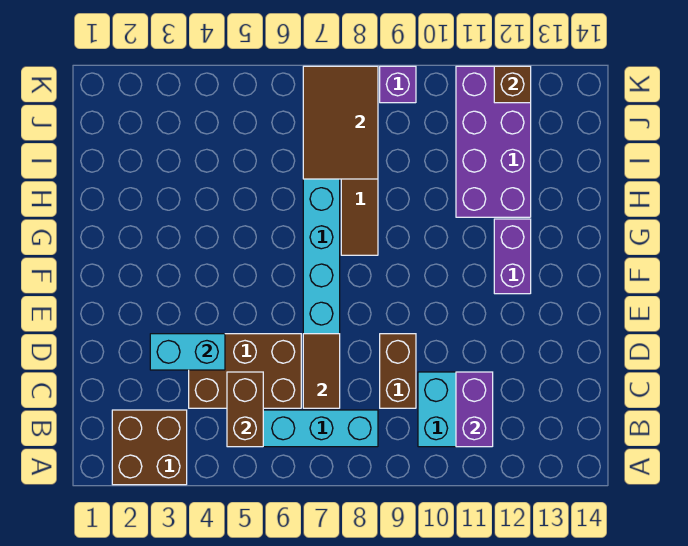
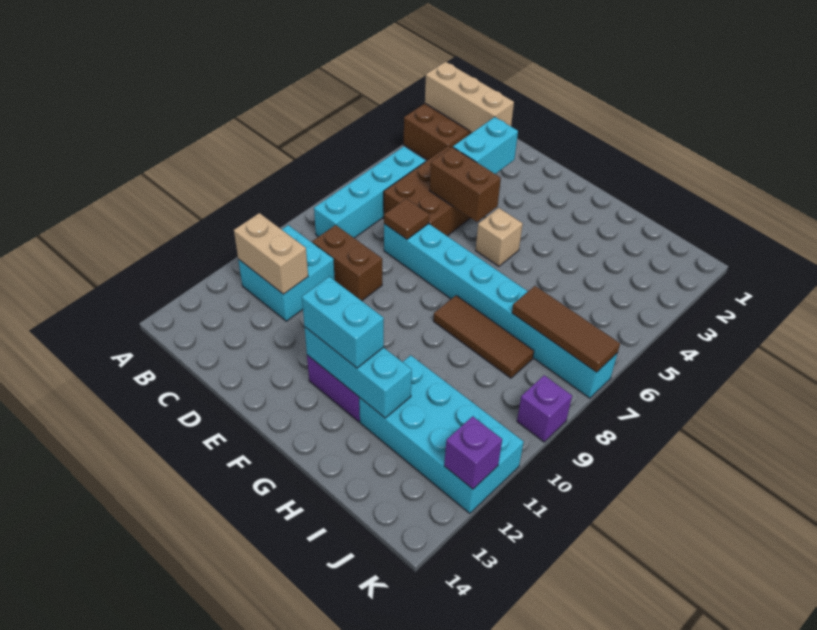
none -> tan brick A2:C2 level 2
brown brick B5:C5 level 2 -> brown brick D5:E5 level 2
purple brick B11:C11 level 2 -> tan brick B11:C11 level 2
brown tile C7:D7 level 2 -> brown tile D7 level 2
none -> tan brick F5 level 1
none -> cyan brick F12:H12 level 2
none -> cyan brick F12:G12 level 3
purple brick H11:K12 level 1 -> cyan brick H11:K12 level 1
brown tile I7:K8 level 2 -> brown tile I7:K7 level 2
brown brick K12 level 2 -> purple brick K12 level 2

